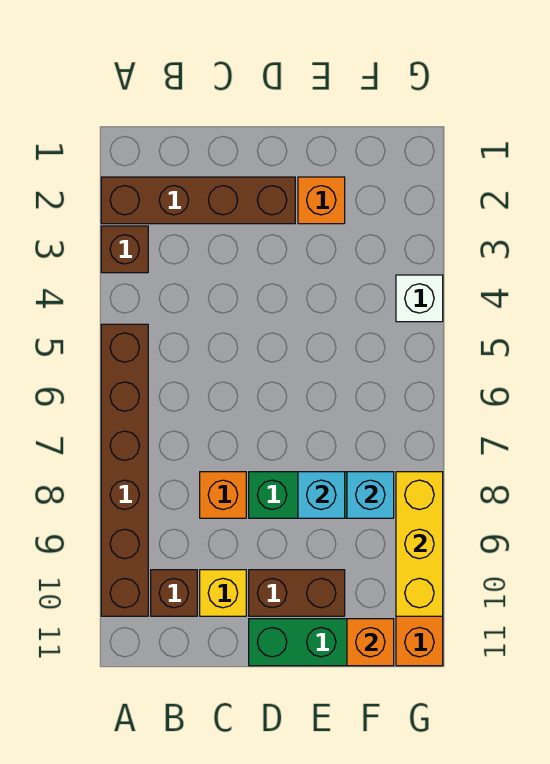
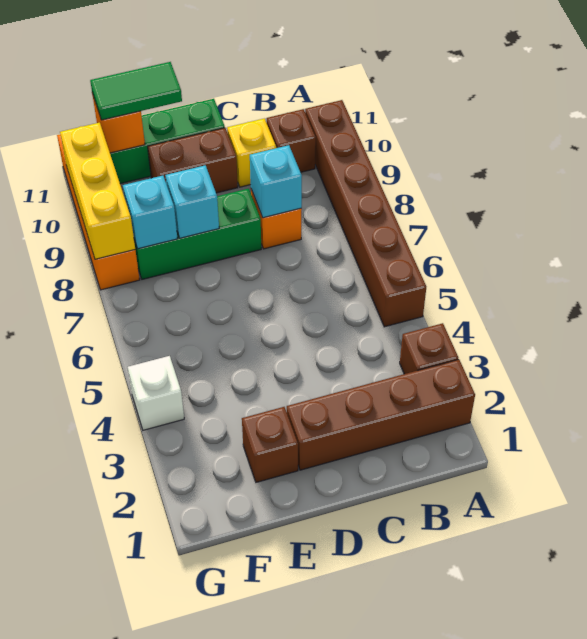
none -> cyan brick C8 level 2
orange brick E2 level 1 -> brown brick E2 level 1
none -> green tile E11:F11 level 3

